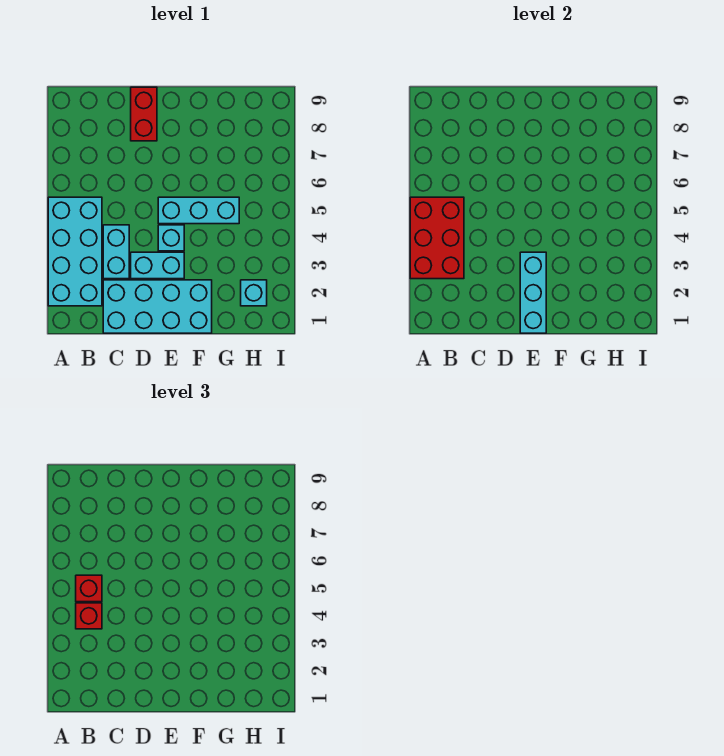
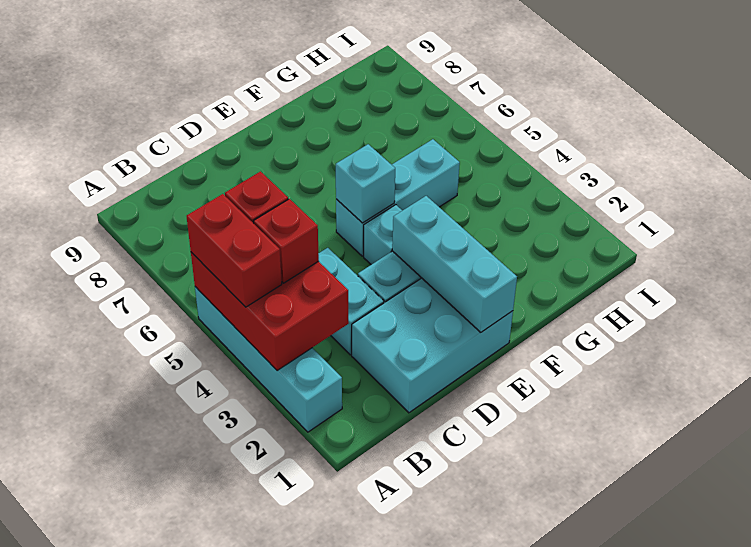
cyan brick A2:B5 level 1 -> cyan brick A2:A5 level 1
cyan brick C1:F2 level 1 -> cyan brick C1:E2 level 1
red brick D8:D9 level 1 -> red brick A4:A5 level 3
cyan brick H2 level 1 -> cyan brick E5 level 2

